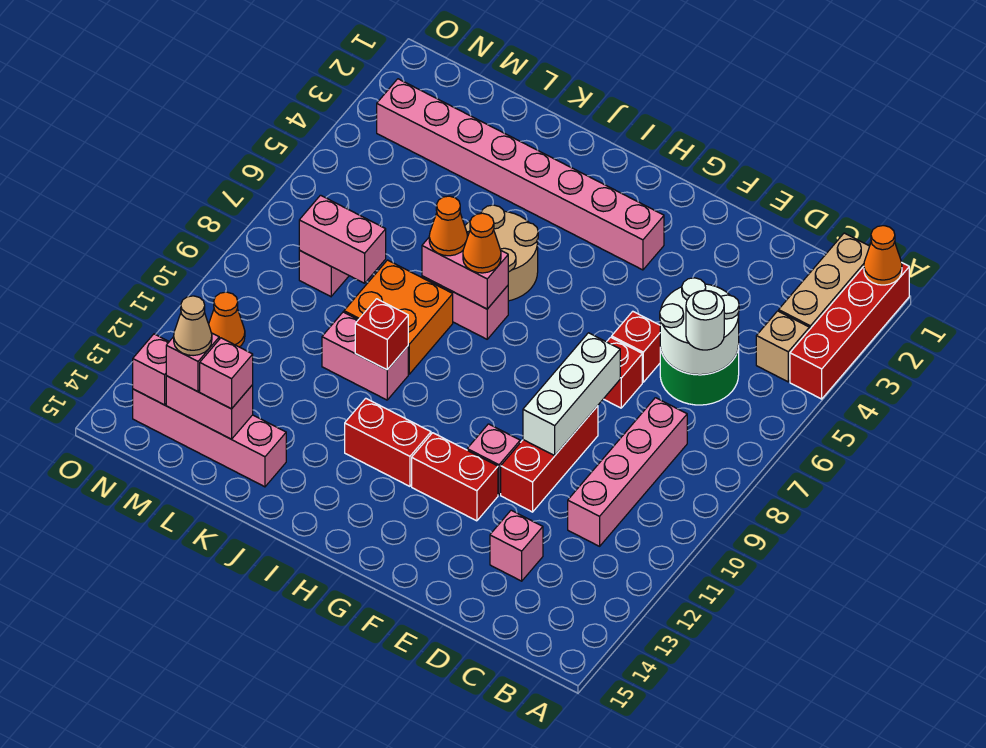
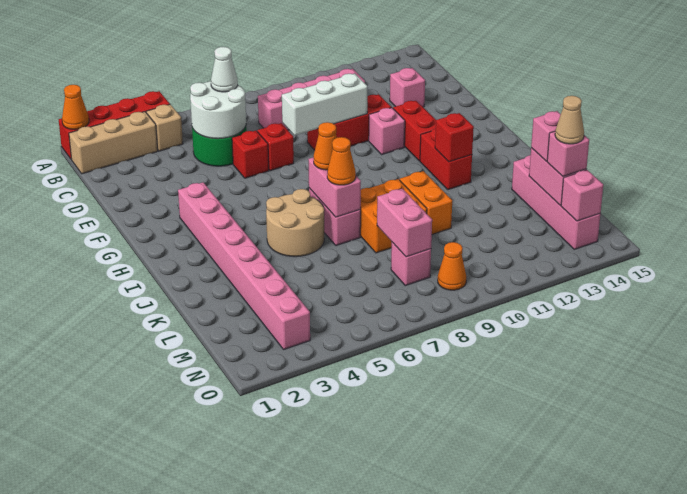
white round brick C6 level 3 -> white cone C6 level 3
pink brick J10:K10 level 1 -> orange brick J10:K10 level 1
red brick J10 level 2 -> red brick I12 level 2
orange cone N11 level 1 -> orange cone N9 level 1

